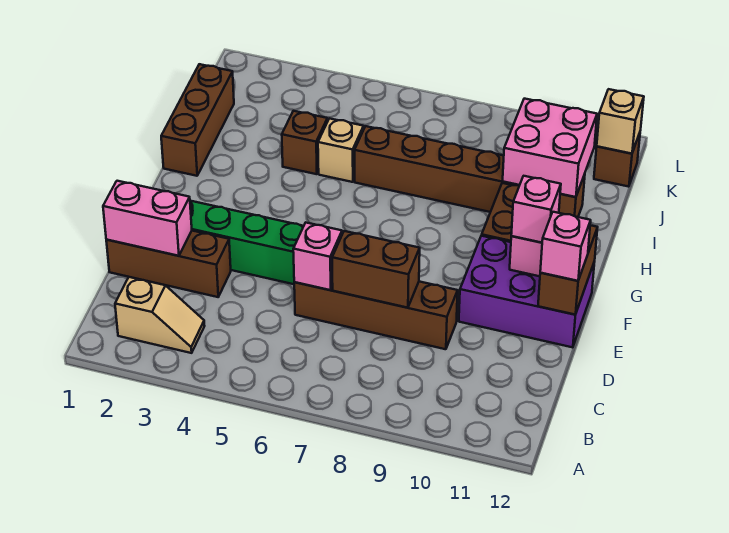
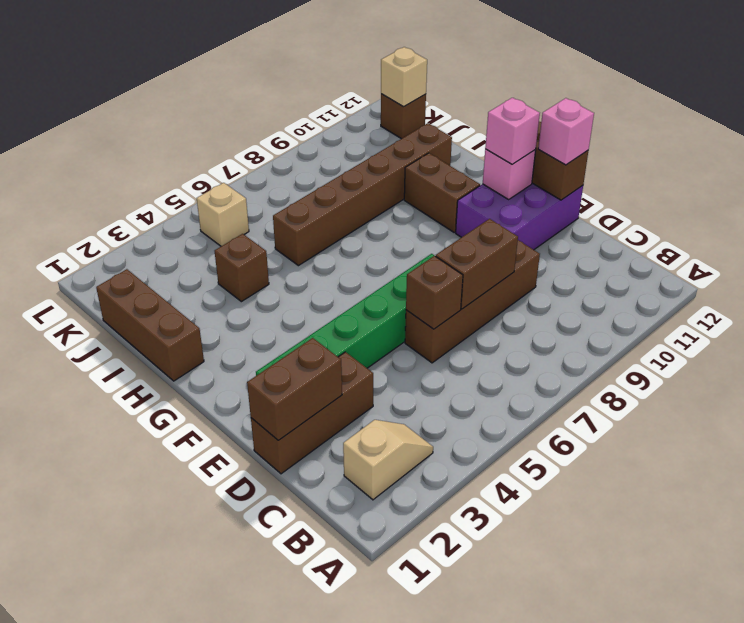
pink brick D1:D2 level 2 -> brown brick D1:D2 level 2
pink brick D6 level 2 -> brown brick D6 level 2
tan brick I5 level 1 -> tan brick K5 level 1
pink brick I10:J11 level 2 -> none

